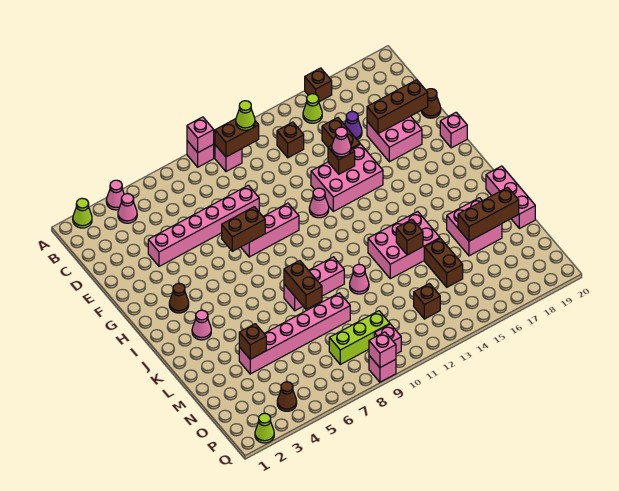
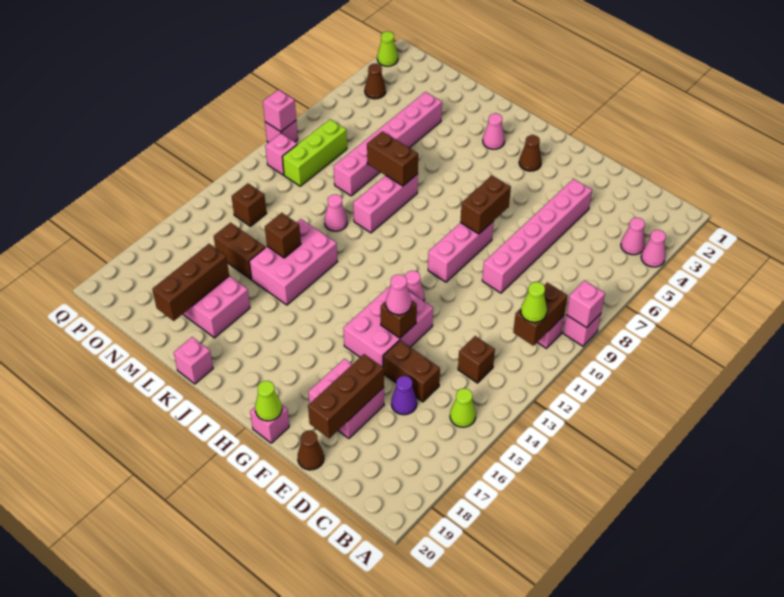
lime cone A2 level 1 -> lime cone G20 level 2
brown brick A16 level 1 -> none
pink brick K20:M20 level 1 -> pink brick K20 level 1
brown brick M4 level 2 -> none

